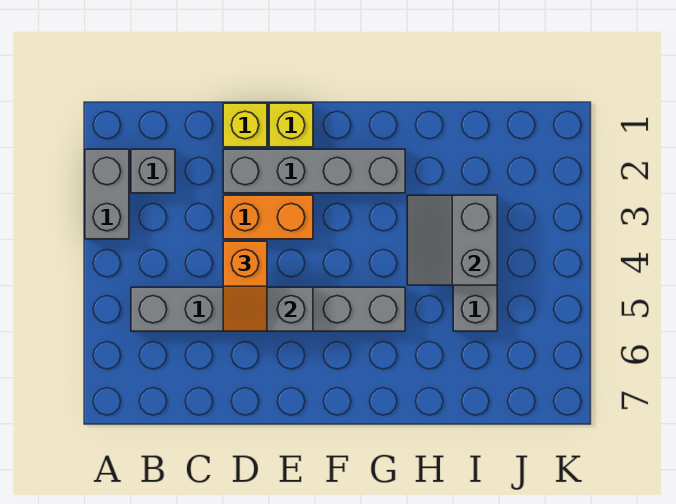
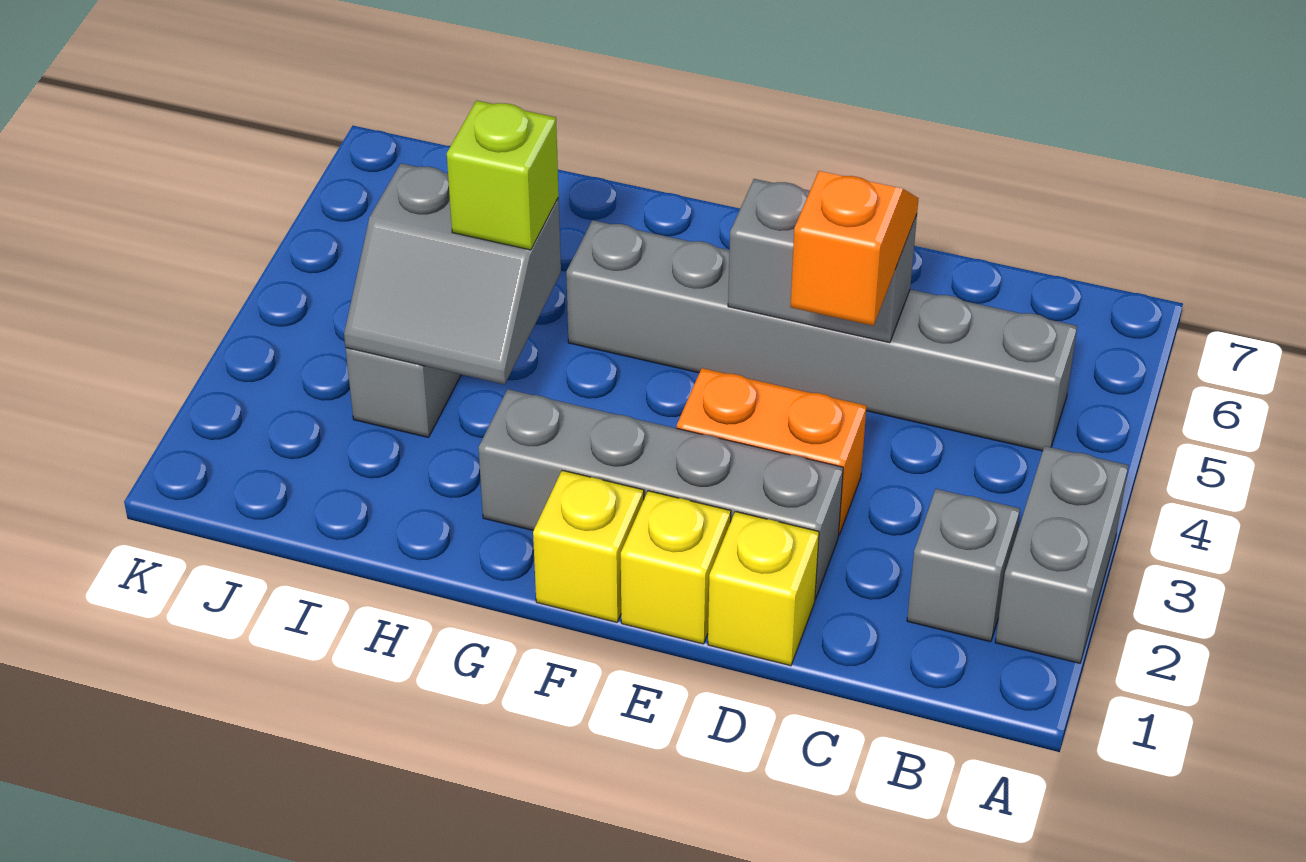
none -> yellow brick F1 level 1
grey slope H3:I4 level 2 top I -> grey slope H3:I4 level 2 top 4
none -> lime brick H4 level 3

